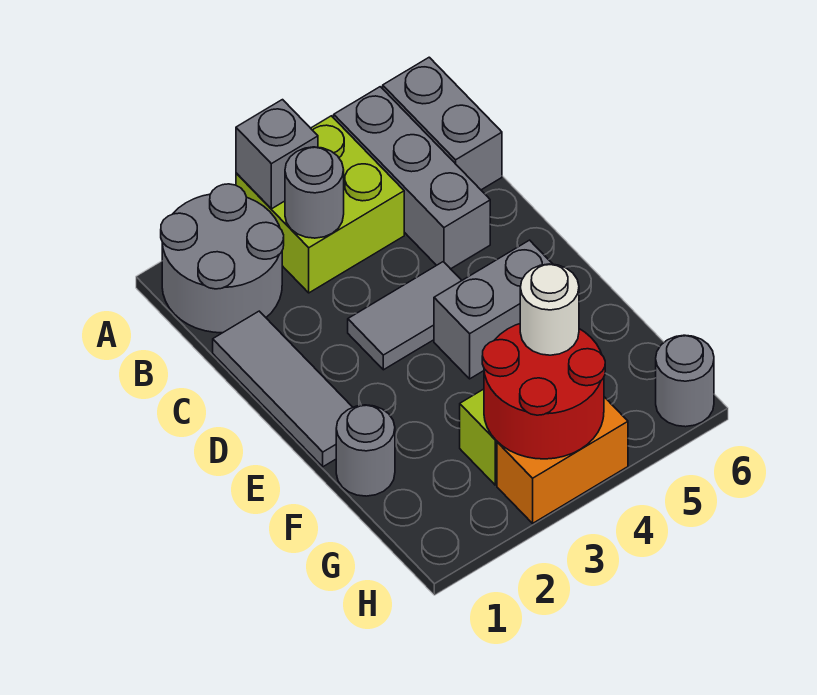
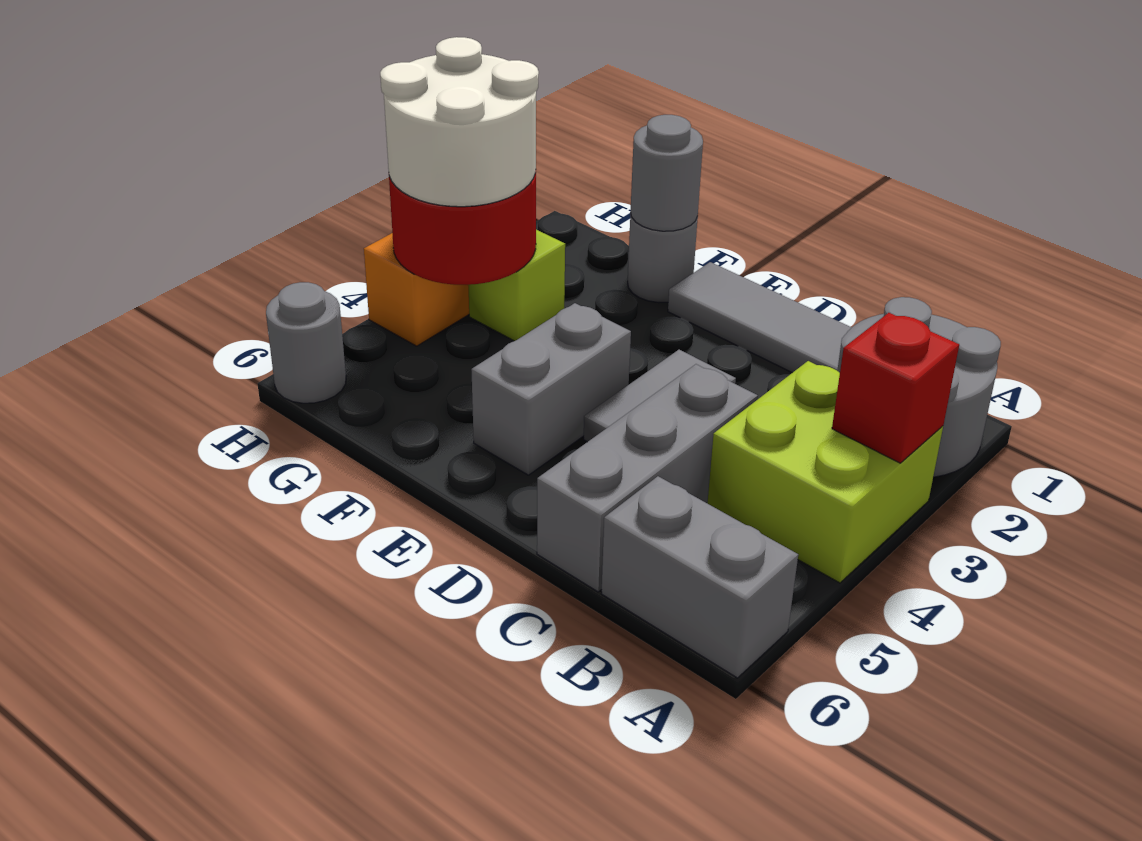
grey brick A3 level 2 -> red brick A3 level 2
grey brick A5:C5 level 1 -> grey brick C4:C6 level 1
grey round brick B3 level 2 -> grey round brick F1 level 2
white round brick G4 level 3 -> white round brick G3:H4 level 3

